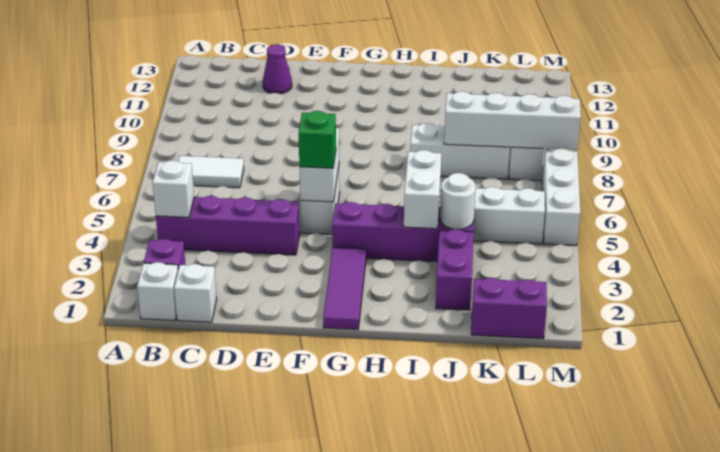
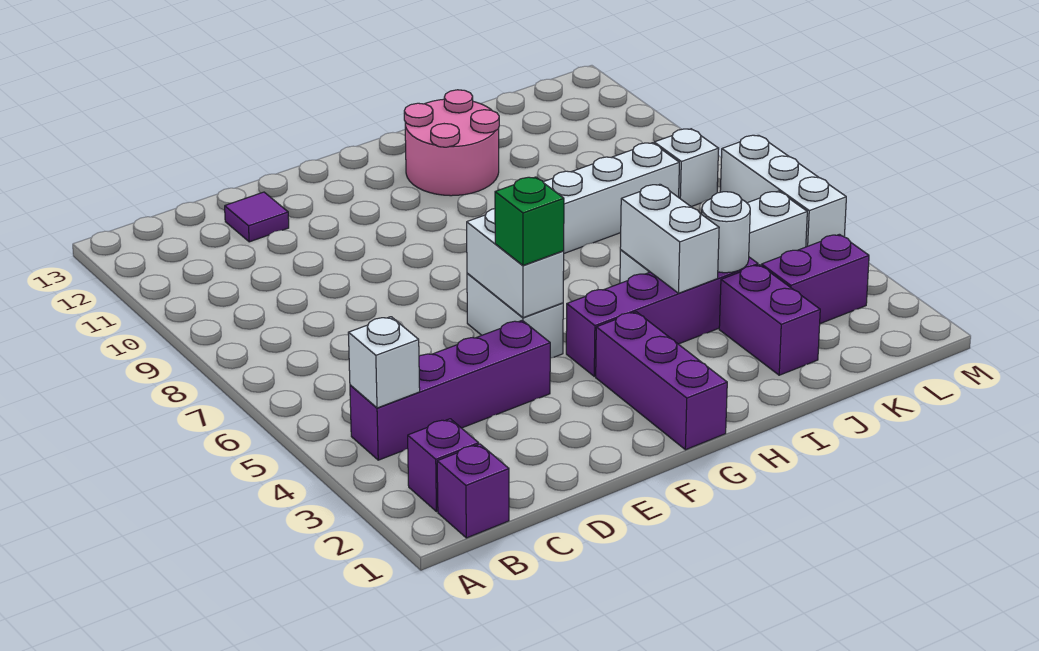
white brick B1 level 1 -> purple brick B1 level 1
white tile B7:C7 level 1 -> none
white brick C1 level 1 -> none
purple cone D12 level 1 -> purple tile D12 level 1
purple tile G1:G3 level 1 -> purple brick G1:G3 level 1
none -> pink round brick H11:I12 level 1
white brick J8:M8 level 2 -> none
purple brick K1:L1 level 1 -> purple brick K3:L3 level 1

